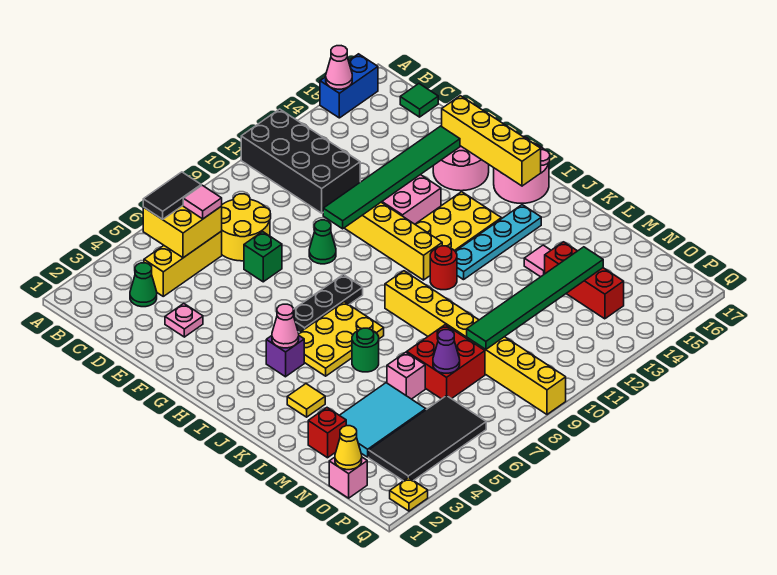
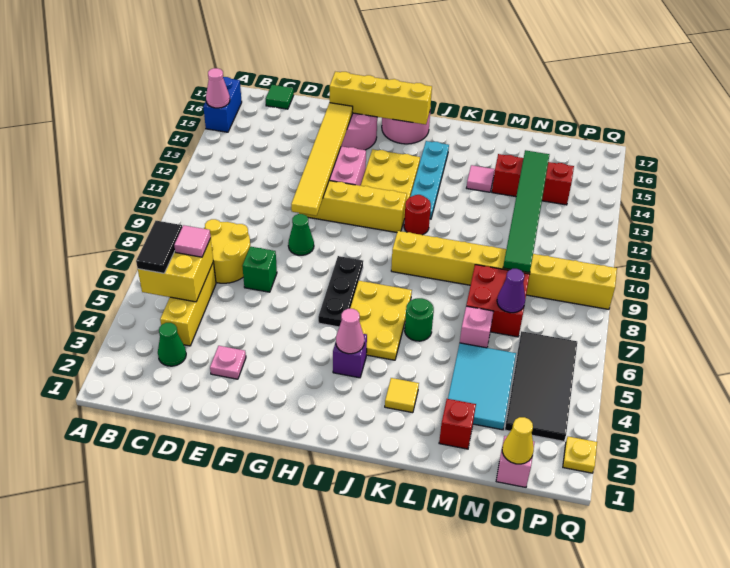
black brick A11:D12 level 1 -> none
green tile F10:F15 level 2 -> yellow tile F10:F15 level 2

